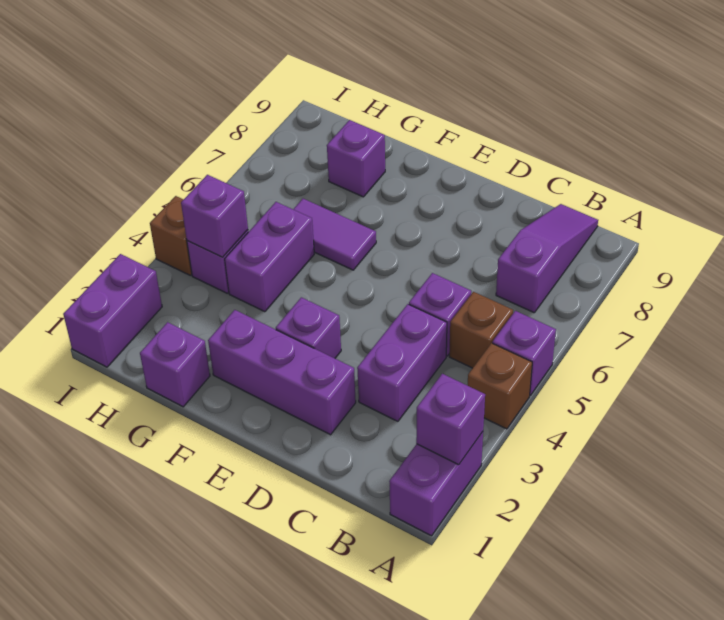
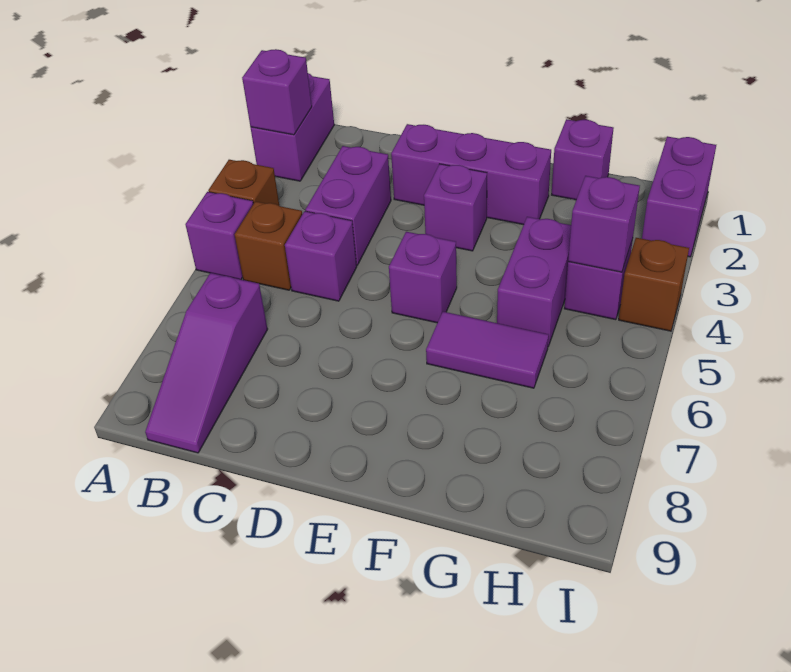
purple brick G8 level 1 -> purple brick E5 level 1

